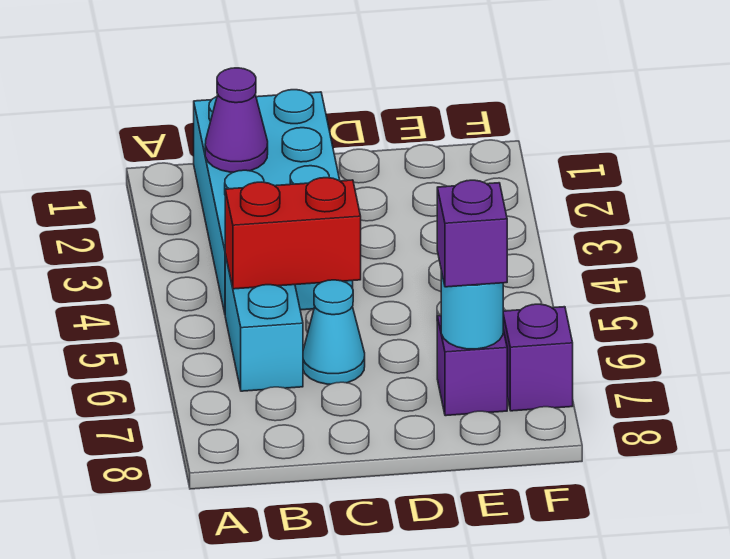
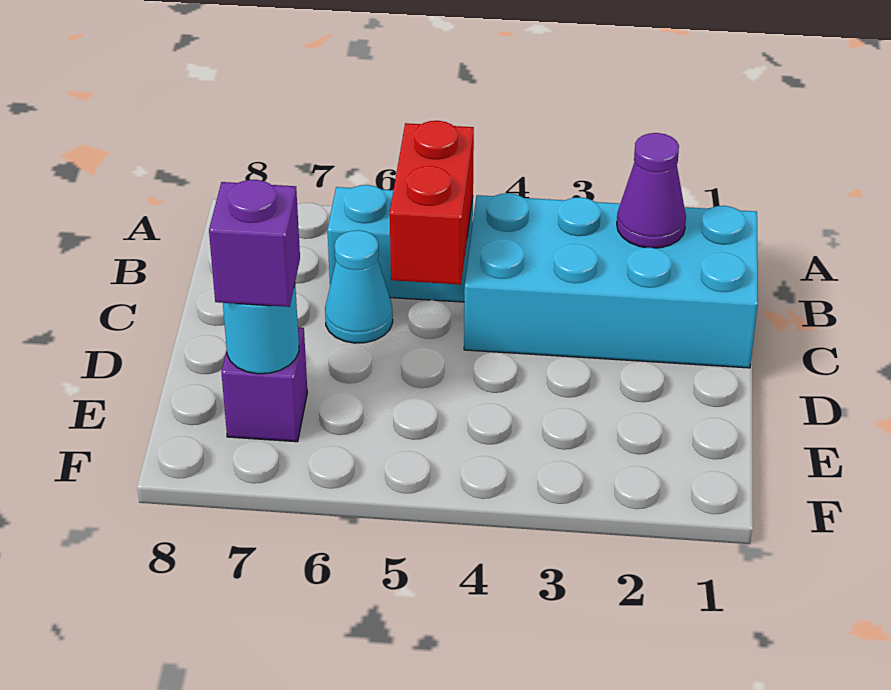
purple brick F7 level 1 -> none

